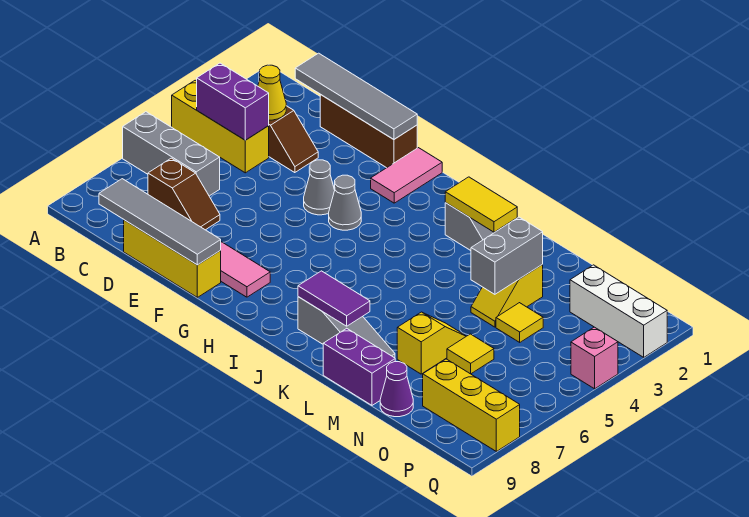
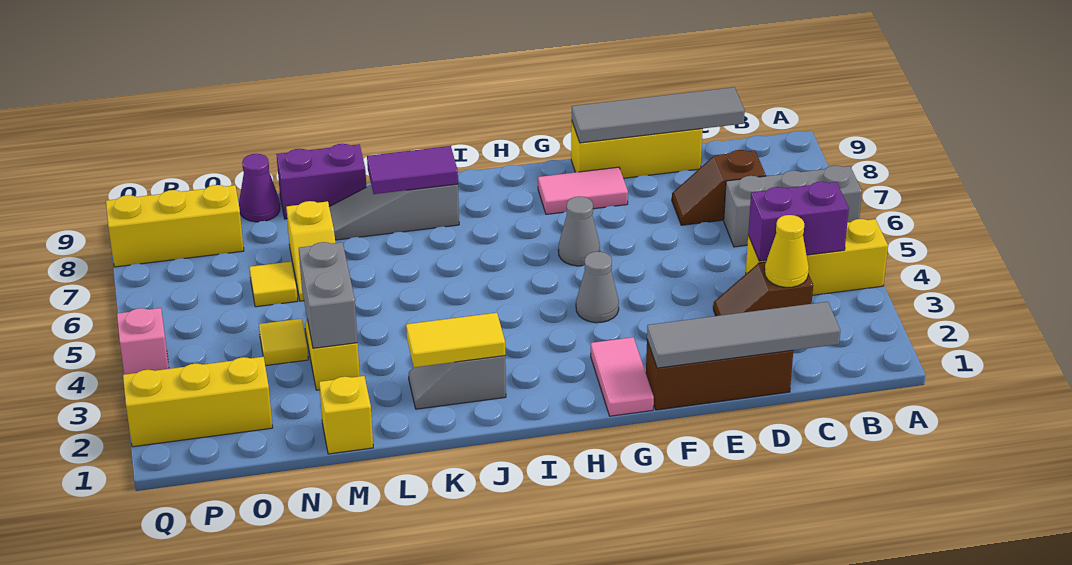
grey cone F4 level 1 -> grey cone G6 level 1
none -> yellow brick M1 level 1
white brick O2:Q2 level 1 -> yellow brick O2:Q2 level 1

